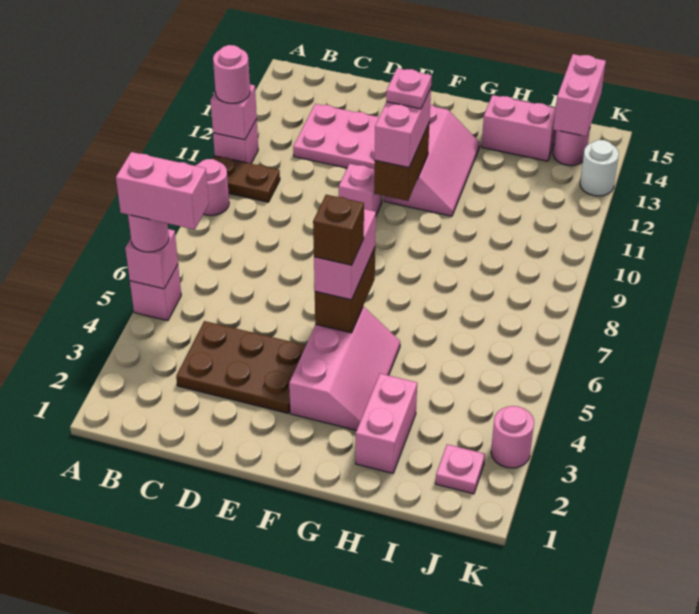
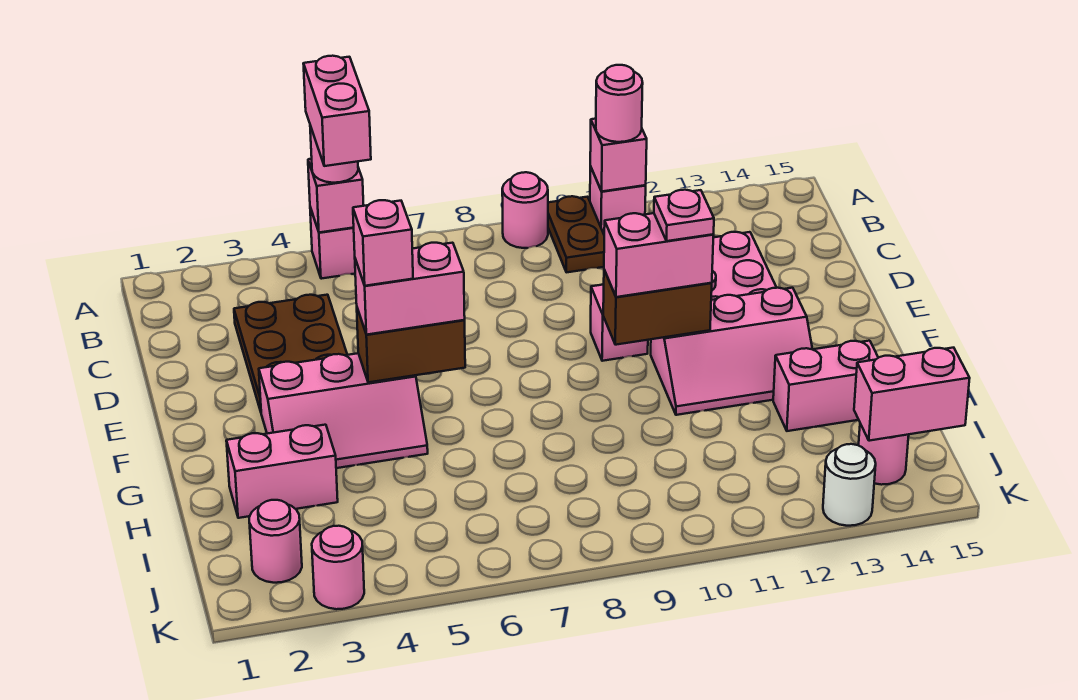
brown brick F5 level 4 -> pink brick F5 level 4
pink brick H14:I14 level 1 -> pink brick H13:H14 level 1
pink plate J2 level 1 -> pink round brick J2 level 1

